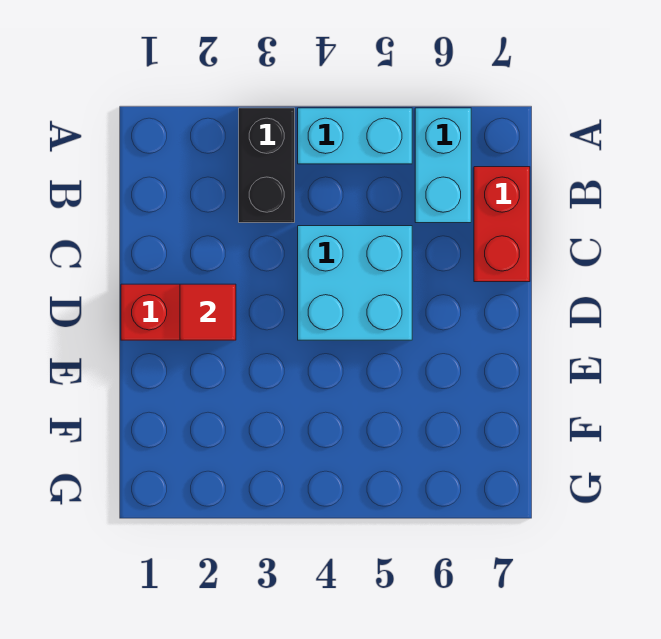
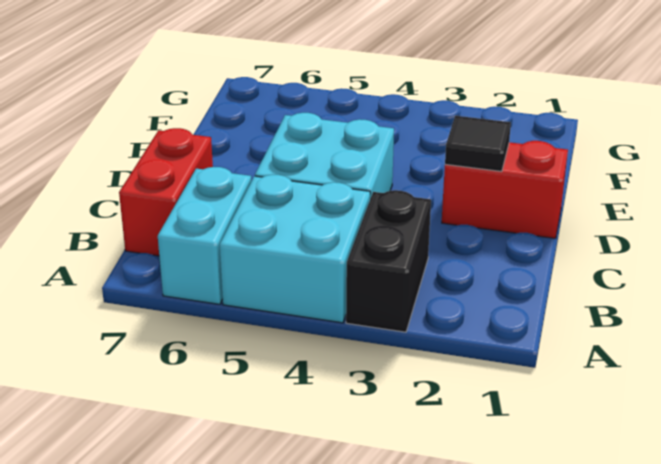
cyan brick A4:A5 level 1 -> cyan brick A4:B5 level 1
red tile D2 level 2 -> black tile D2 level 2

